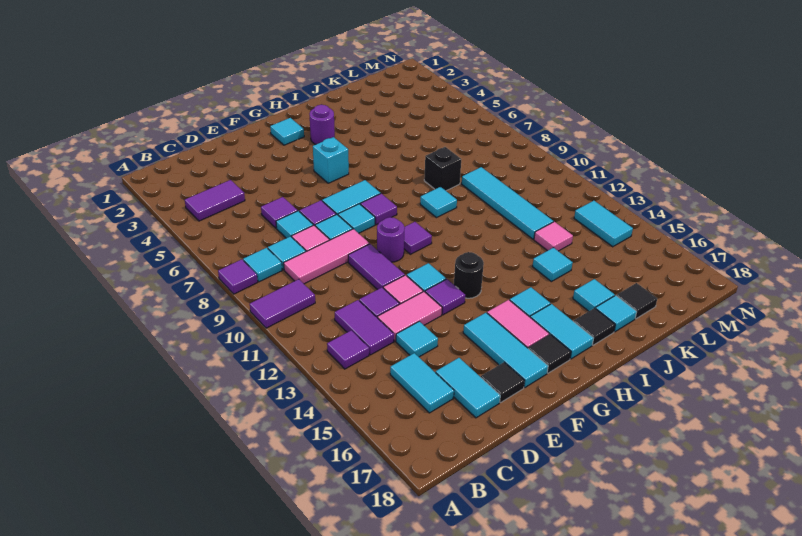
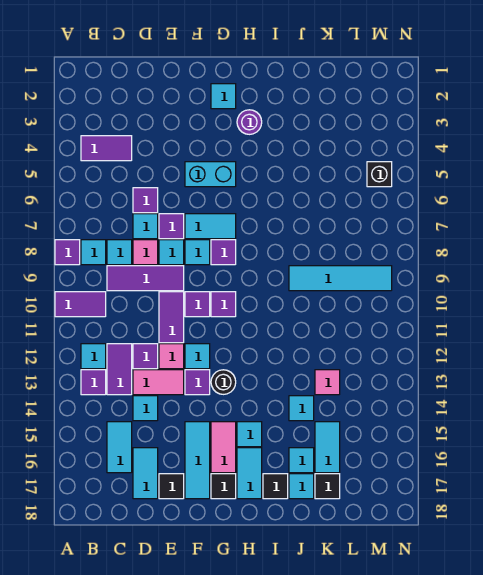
pink tile C9:E9 level 1 -> purple tile C9:E9 level 1
purple round brick F10 level 1 -> purple tile F10 level 1
cyan brick G5 level 1 -> cyan brick F5:G5 level 1
cyan tile I9 level 1 -> cyan tile B12 level 1
black brick J8 level 1 -> black brick M5 level 1
cyan tile K9:K12 level 1 -> cyan tile J9:M9 level 1
cyan tile M13:M14 level 1 -> cyan tile K15:K16 level 1

